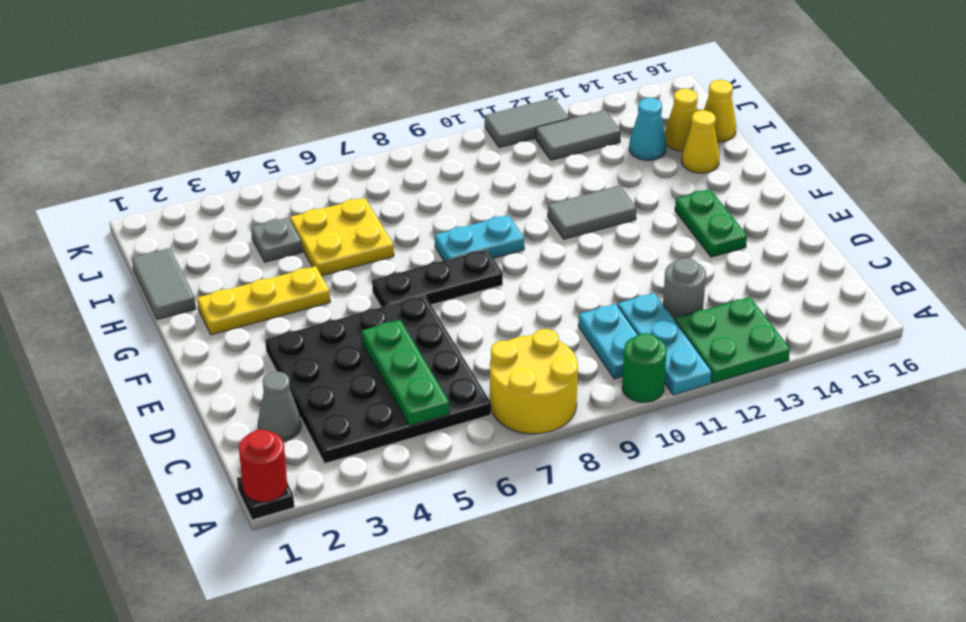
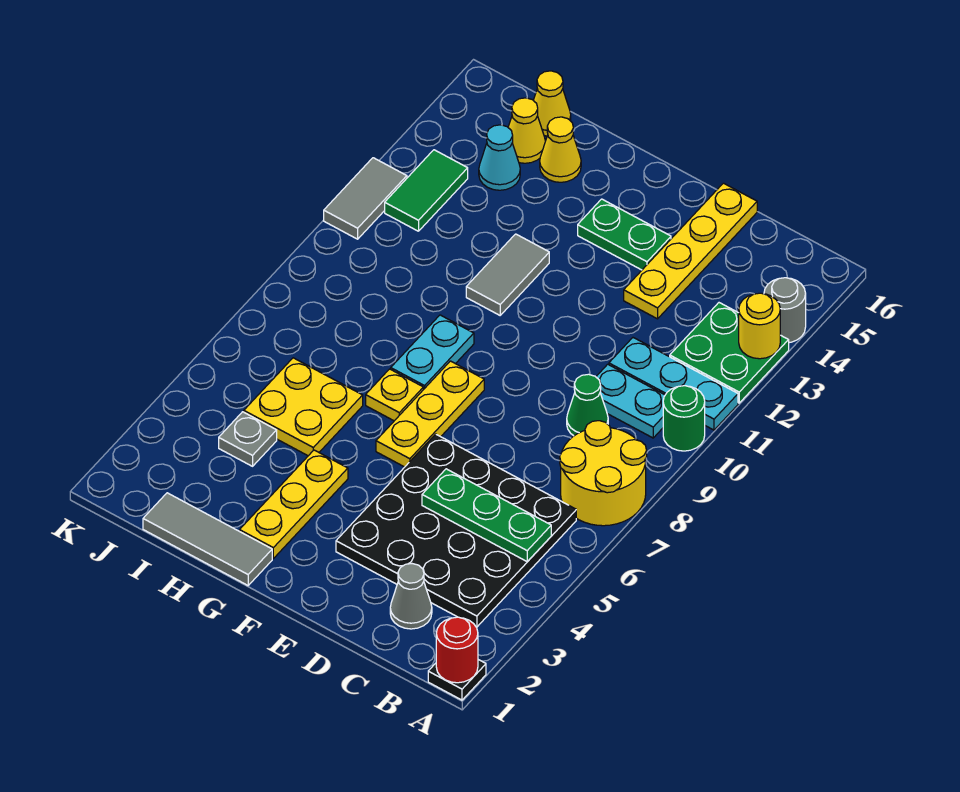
none -> yellow round brick A13 level 2
none -> green cone C9 level 1
grey round brick C12 level 1 -> grey round brick A14 level 1
none -> yellow plate D13:D16 level 1
black plate F6:F8 level 1 -> yellow plate F6:F8 level 1
none -> yellow plate G7 level 1
grey tile H1:I1 level 1 -> grey tile G1:I1 level 1
grey tile J12:J13 level 1 -> green tile J12:J13 level 1

